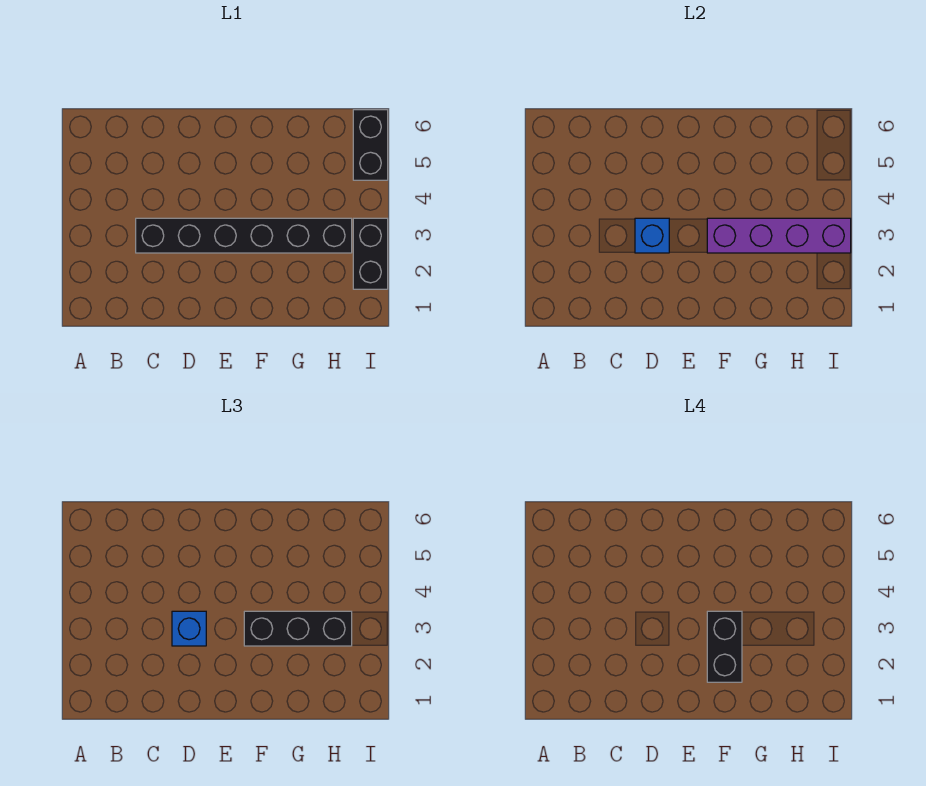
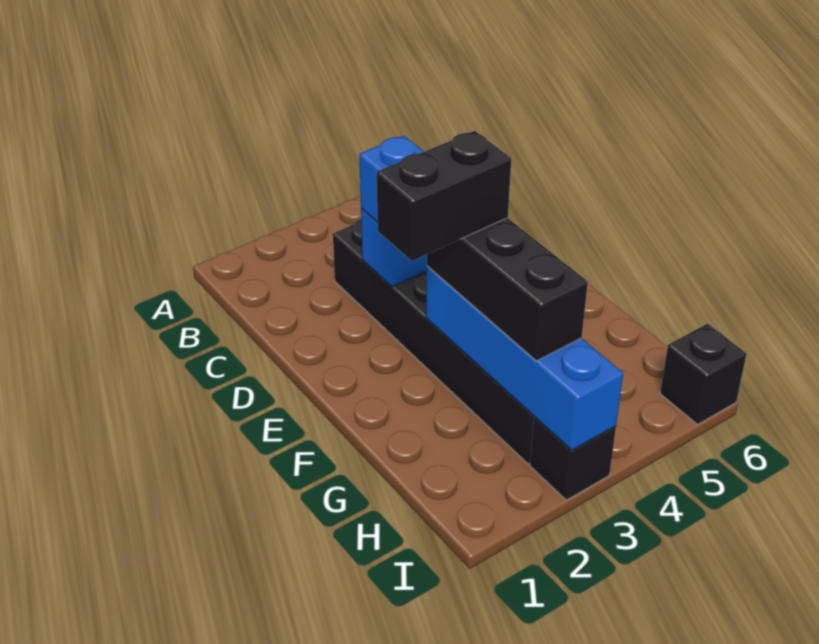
purple brick F3:I3 level 2 -> blue brick F3:I3 level 2
black brick I2:I3 level 1 -> black brick I3 level 1
black brick I5:I6 level 1 -> black brick I6 level 1

